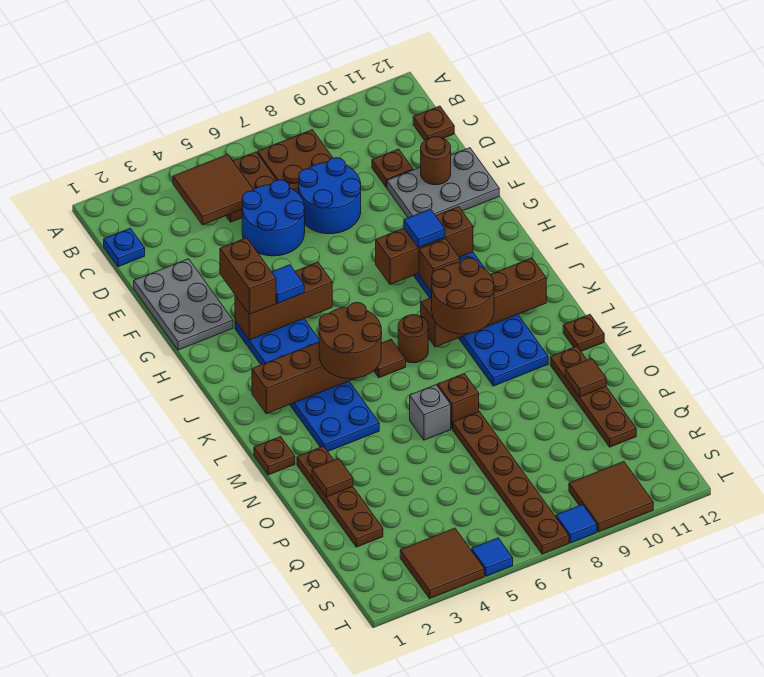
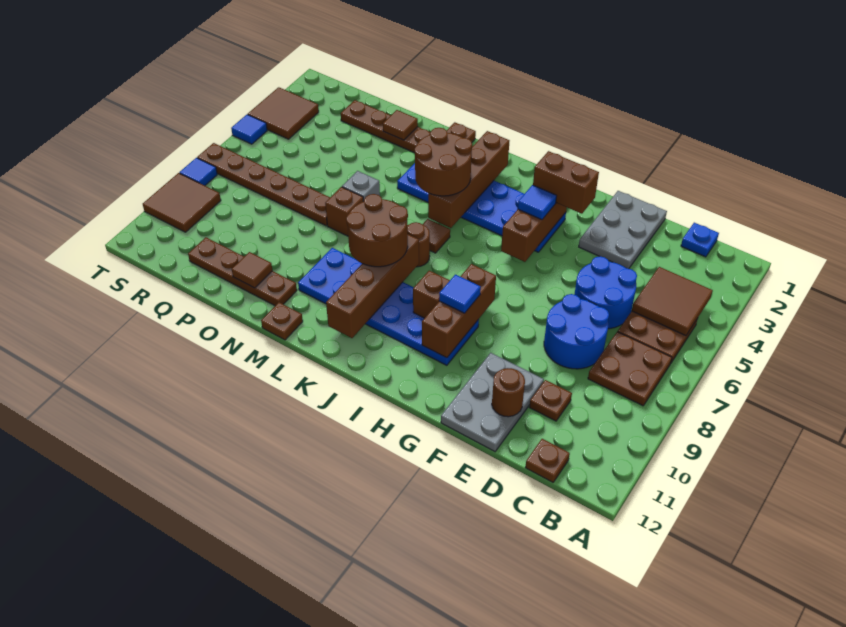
grey plate E1:G2 level 1 -> grey plate E1:F3 level 1

